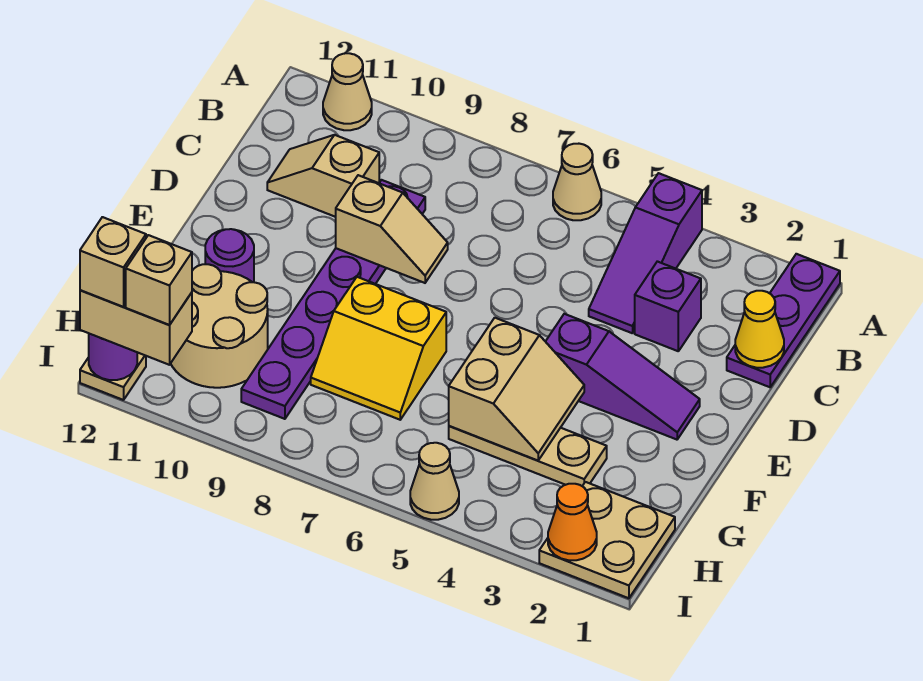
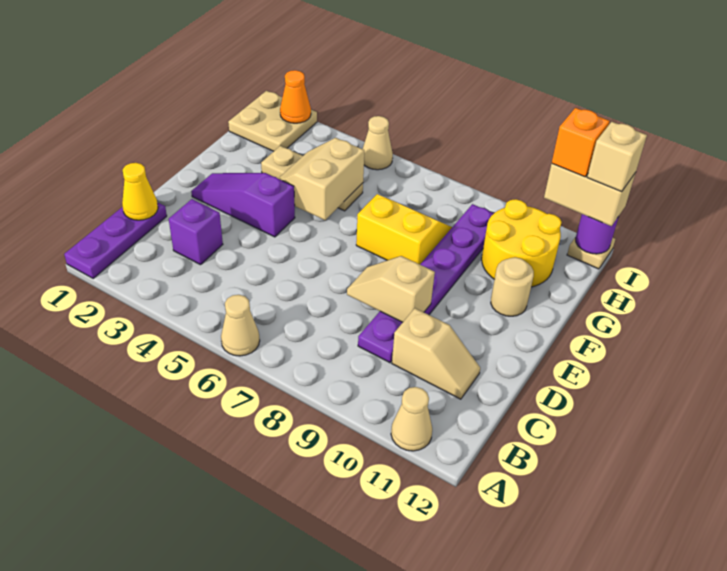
purple slope A4:C4 level 1 top A -> none
purple round brick F11 level 1 -> tan round brick F11 level 1
tan round brick G10:H11 level 1 -> yellow round brick G10:H11 level 1
tan brick I11 level 4 -> orange brick I11 level 4

